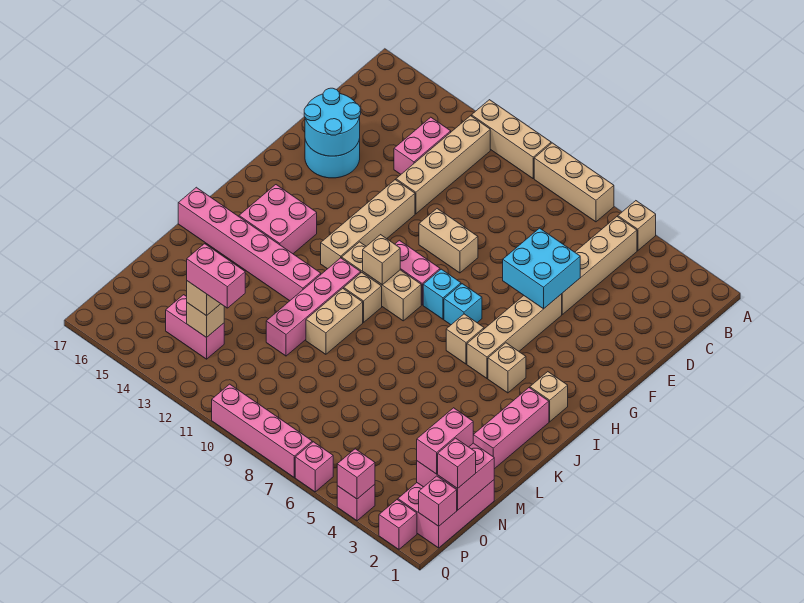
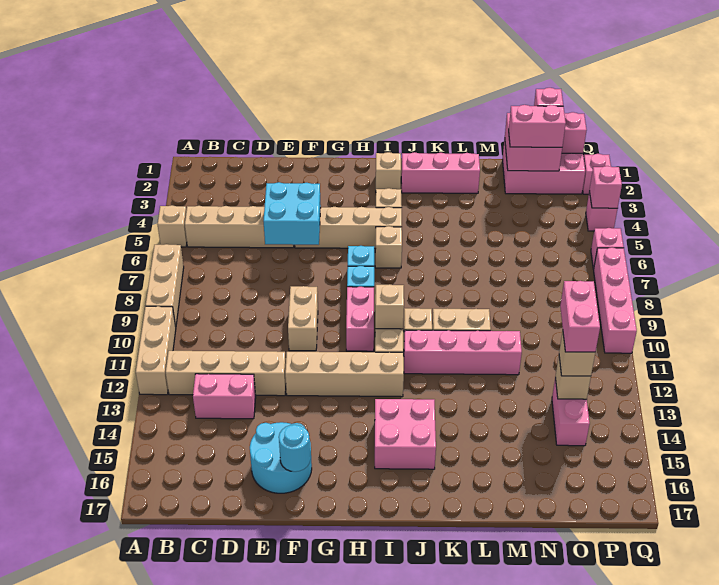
cyan round brick E15:F16 level 2 -> cyan round brick F16 level 2
pink brick K12:K17 level 1 -> none

